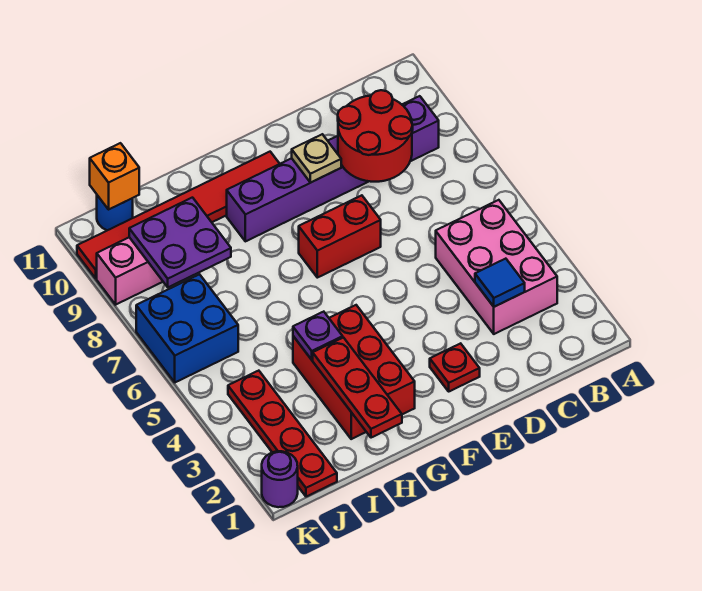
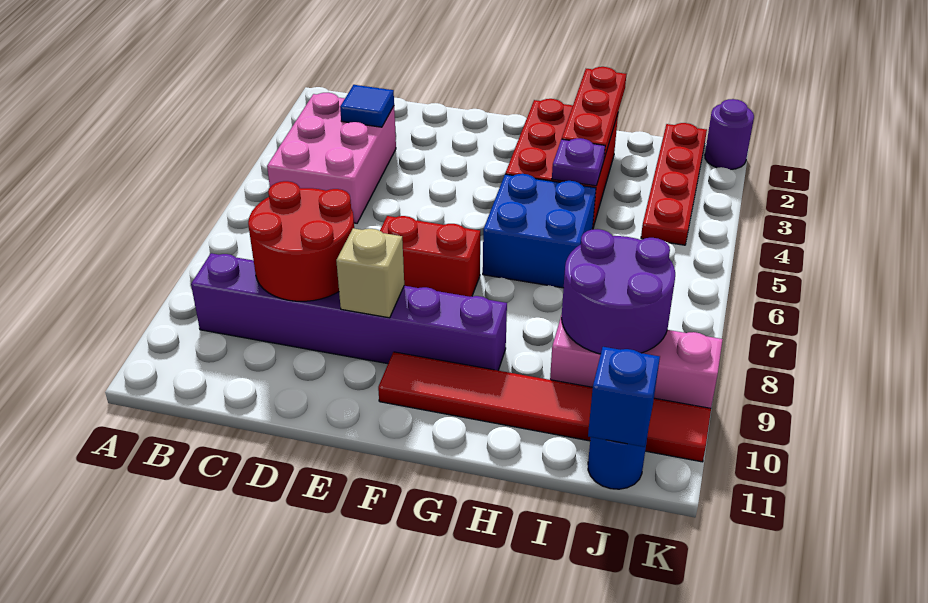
red plate E2 level 1 -> none
tan plate E9 level 2 -> tan brick E9 level 2
purple plate I8:J9 level 2 -> purple round brick I8:J9 level 2
blue brick J6:K7 level 1 -> blue brick G5:H6 level 1
orange brick J11 level 2 -> blue brick J11 level 2

